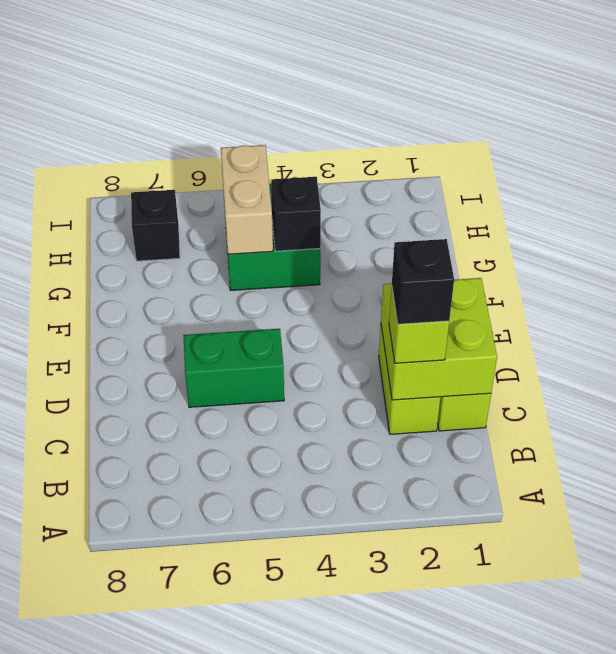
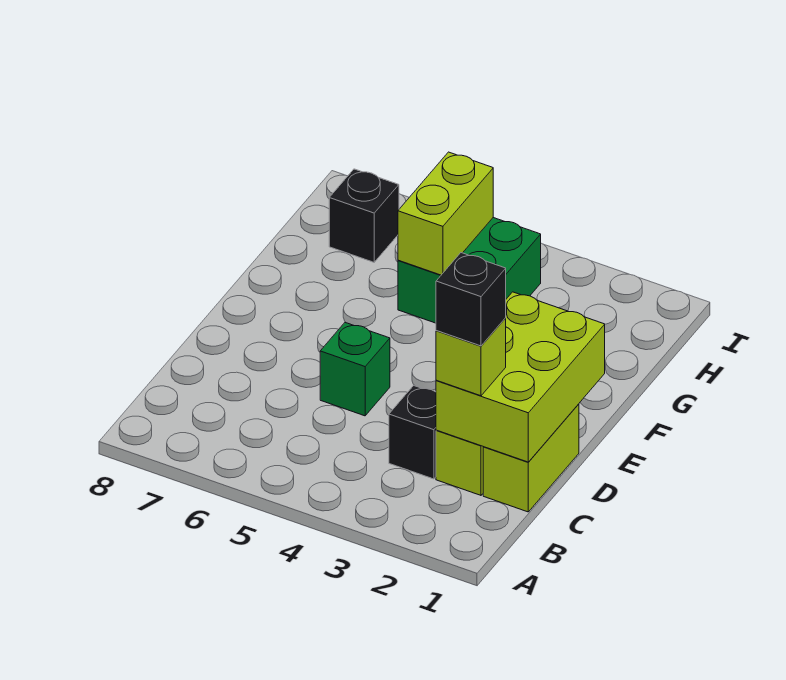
lime brick C1:D2 level 2 -> lime brick C1:E2 level 2
green brick D5:D6 level 1 -> green brick D5 level 1
black brick G4 level 2 -> black brick C3 level 1
tan brick G5:H5 level 2 -> lime brick G5:H5 level 2

